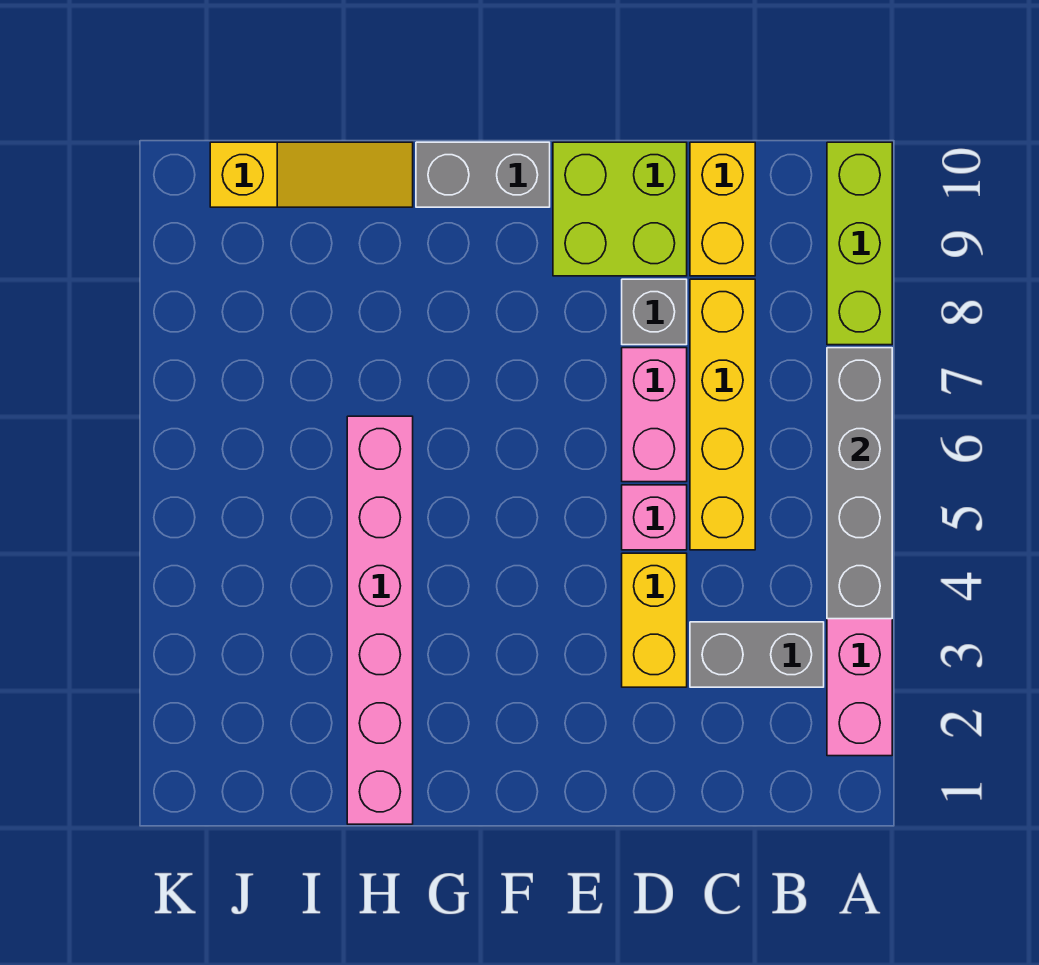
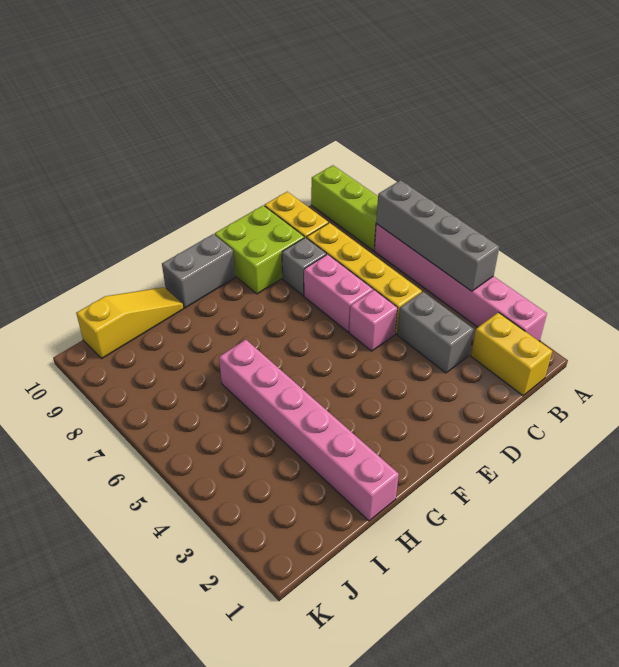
grey brick B3:C3 level 1 -> grey brick C3:C4 level 1
yellow brick D3:D4 level 1 -> yellow brick B1:B2 level 1

